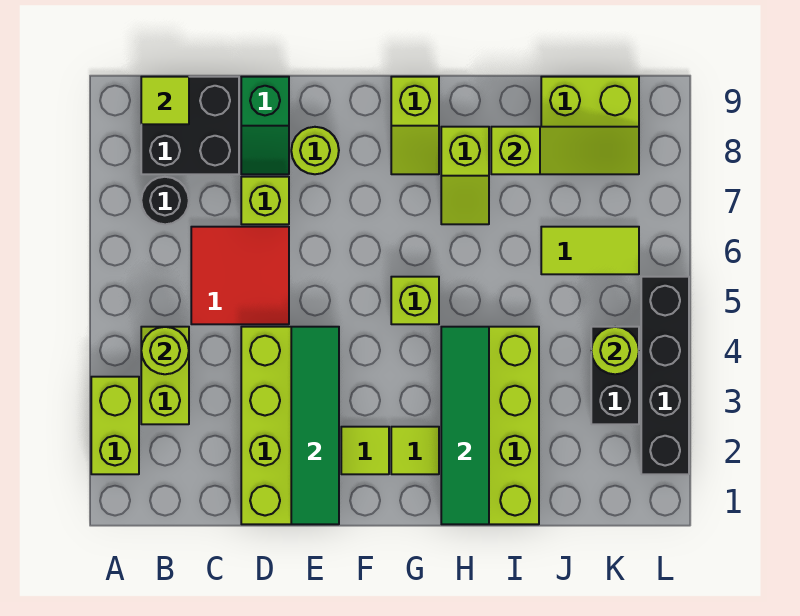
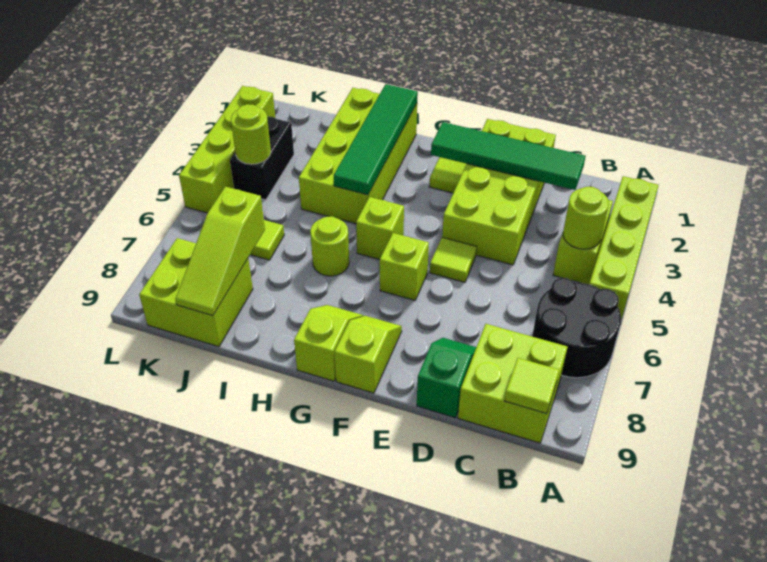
lime brick A2:A3 level 1 -> lime brick A2:A5 level 1
black round brick B7 level 1 -> black round brick A6:B7 level 1
black brick B8:C9 level 1 -> lime brick B8:C9 level 1
red tile C5:D6 level 1 -> none
lime brick D7 level 1 -> lime brick F6 level 1
green tile E1:E4 level 2 -> green tile C2:F2 level 2
lime round brick E8 level 1 -> lime round brick H6 level 1
lime tile G2 level 1 -> lime tile E5 level 1
lime slope H7:H8 level 1 top 8 -> lime slope F8:F9 level 1 top 9
lime slope I8:K8 level 2 top I -> lime slope J7:J9 level 2 top 7
black brick L2:L5 level 1 -> lime brick L2:L5 level 1

